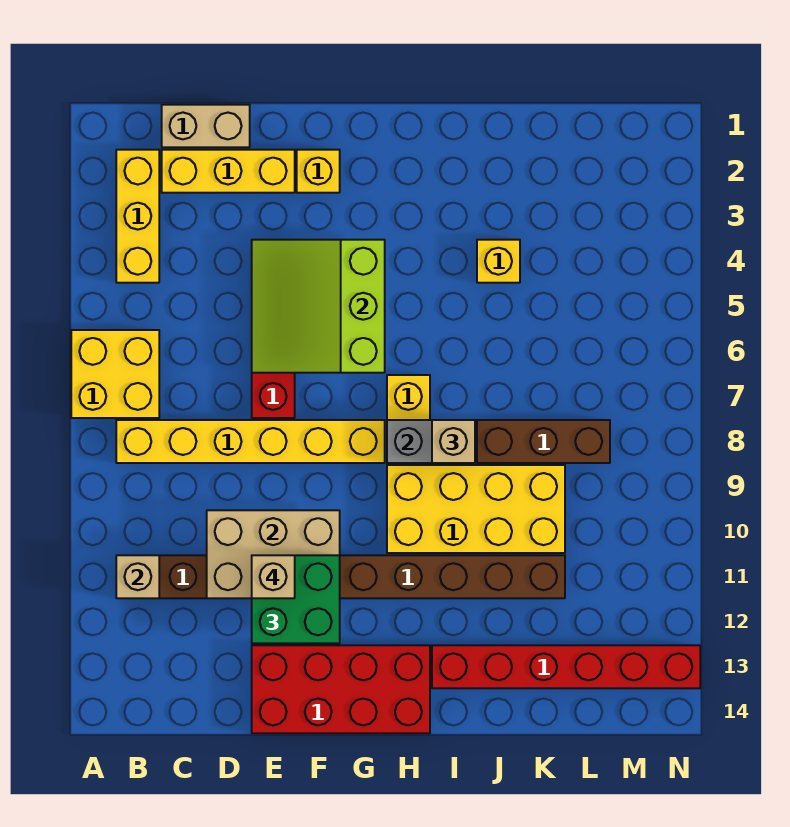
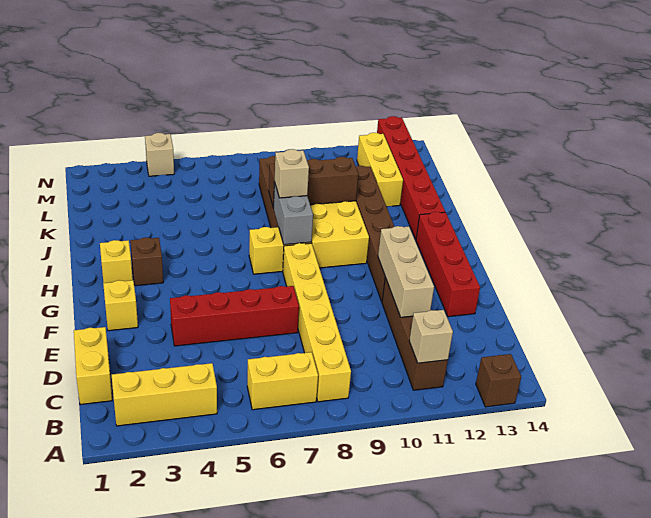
yellow brick A6:B7 level 1 -> yellow brick B6:B7 level 1
none -> brown brick A13 level 1
tan brick C1:D1 level 1 -> yellow brick C1:D1 level 1
yellow brick C2:E2 level 1 -> yellow brick K12:M12 level 1
tan brick D10:F11 level 2 -> tan brick D11:F11 level 2
lime slope E4:G6 level 2 top G -> none
green brick E11:F12 level 3 -> none
tan brick E11 level 4 -> tan brick N4 level 1
red brick E13:H14 level 1 -> red brick E13:H13 level 1
none -> brown brick H3 level 1
yellow brick J4 level 1 -> yellow brick H2 level 1
none -> brown brick J8:J10 level 2

